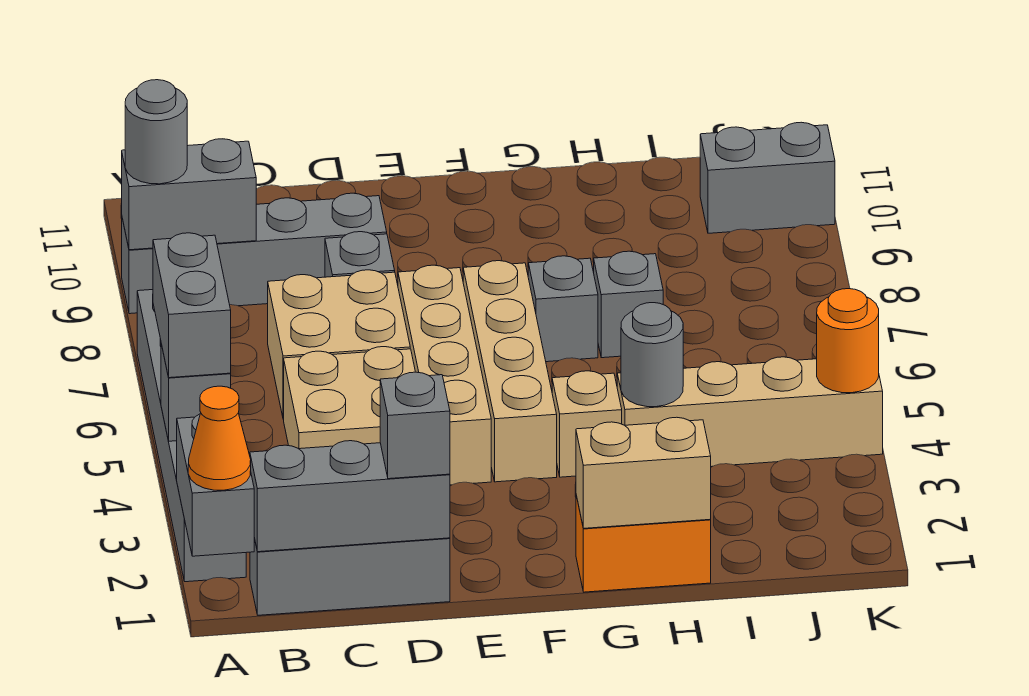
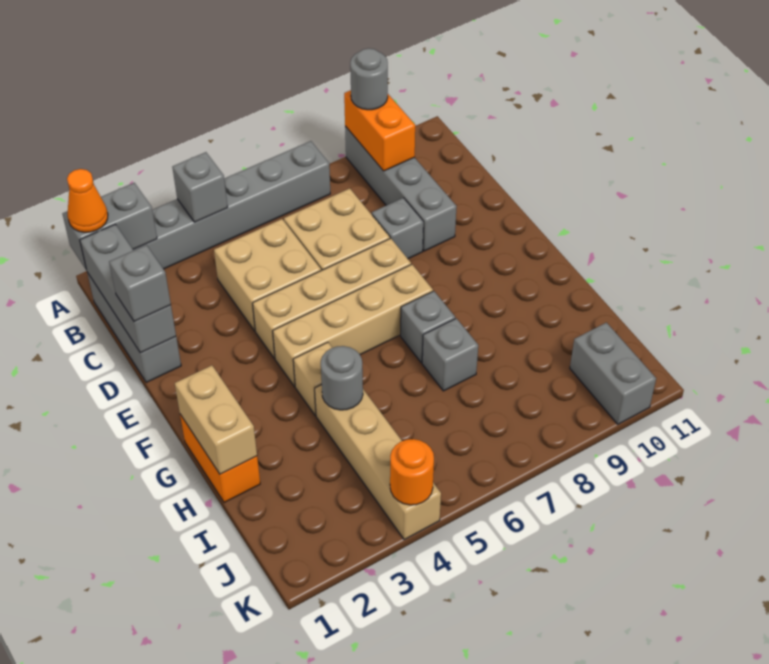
grey brick A4:A5 level 3 -> none
grey brick A9:B9 level 2 -> orange brick A9:B9 level 2

